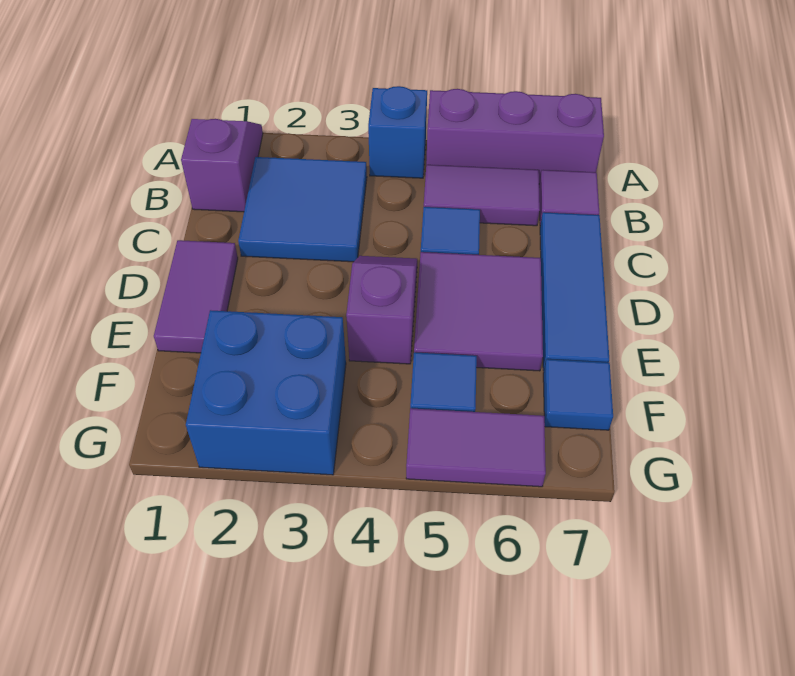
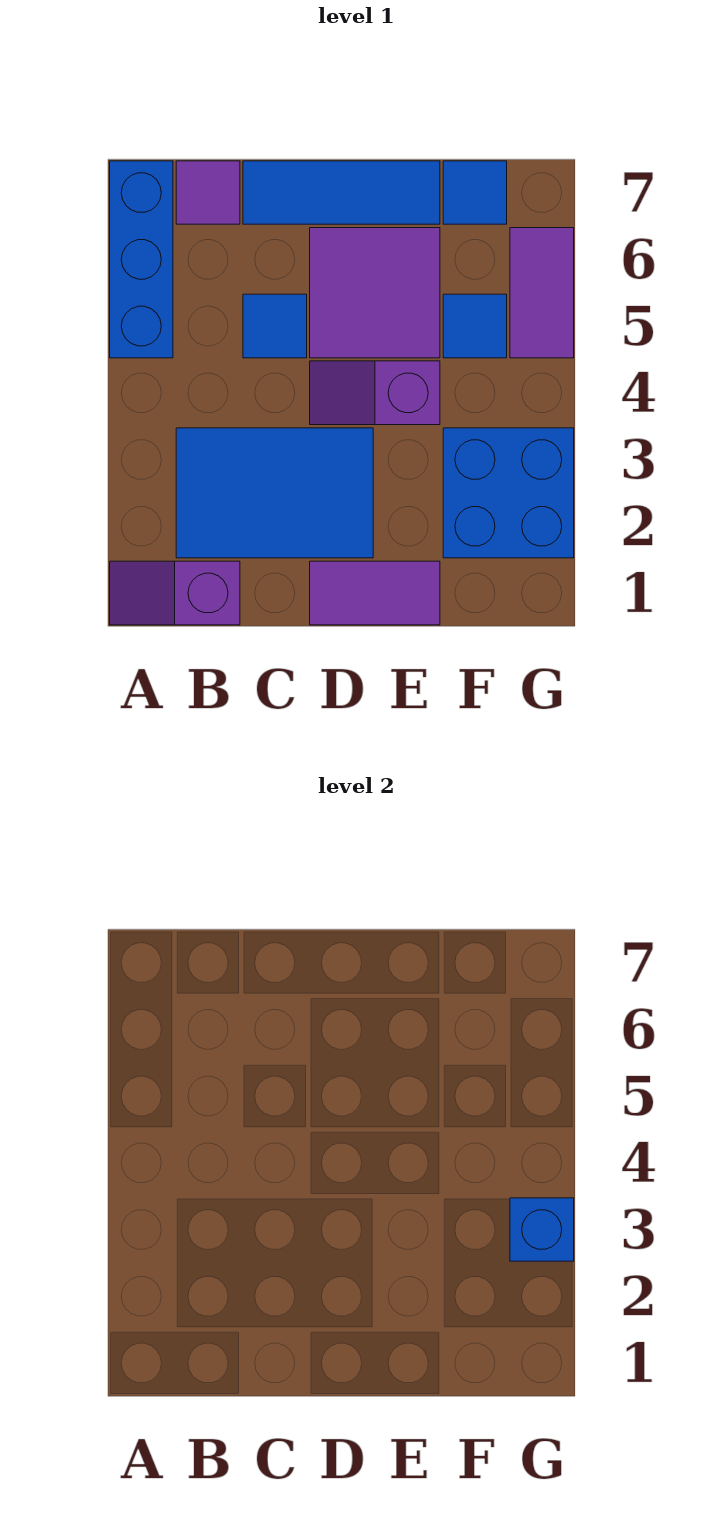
blue brick A4 level 1 -> blue brick G3 level 2
purple brick A5:A7 level 1 -> blue brick A5:A7 level 1
blue tile B2:C3 level 1 -> blue tile B2:D3 level 1
purple tile B5:B6 level 1 -> none

